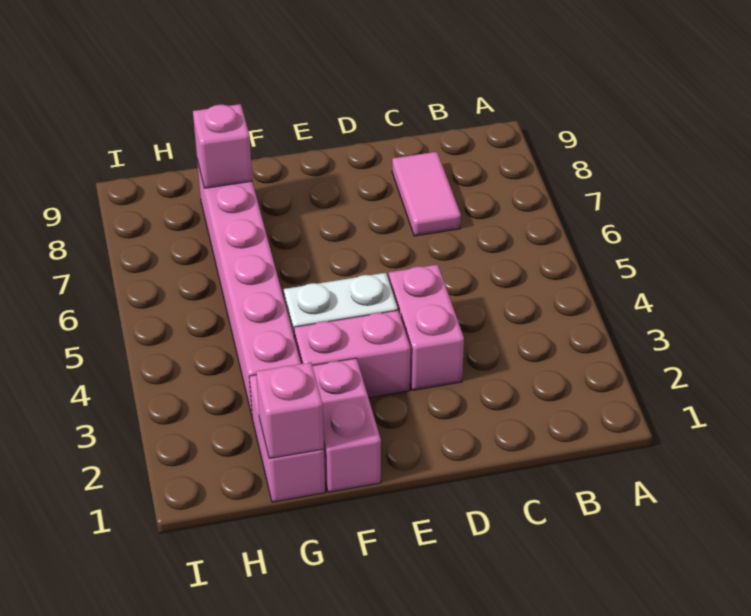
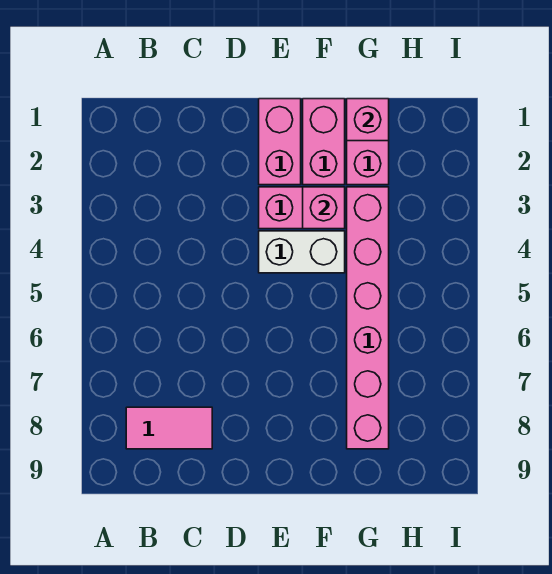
pink tile C7:C8 level 1 -> pink tile B8:C8 level 1
pink brick D3:D4 level 1 -> pink brick E1:E2 level 1
pink brick G8 level 2 -> pink brick F3 level 2

